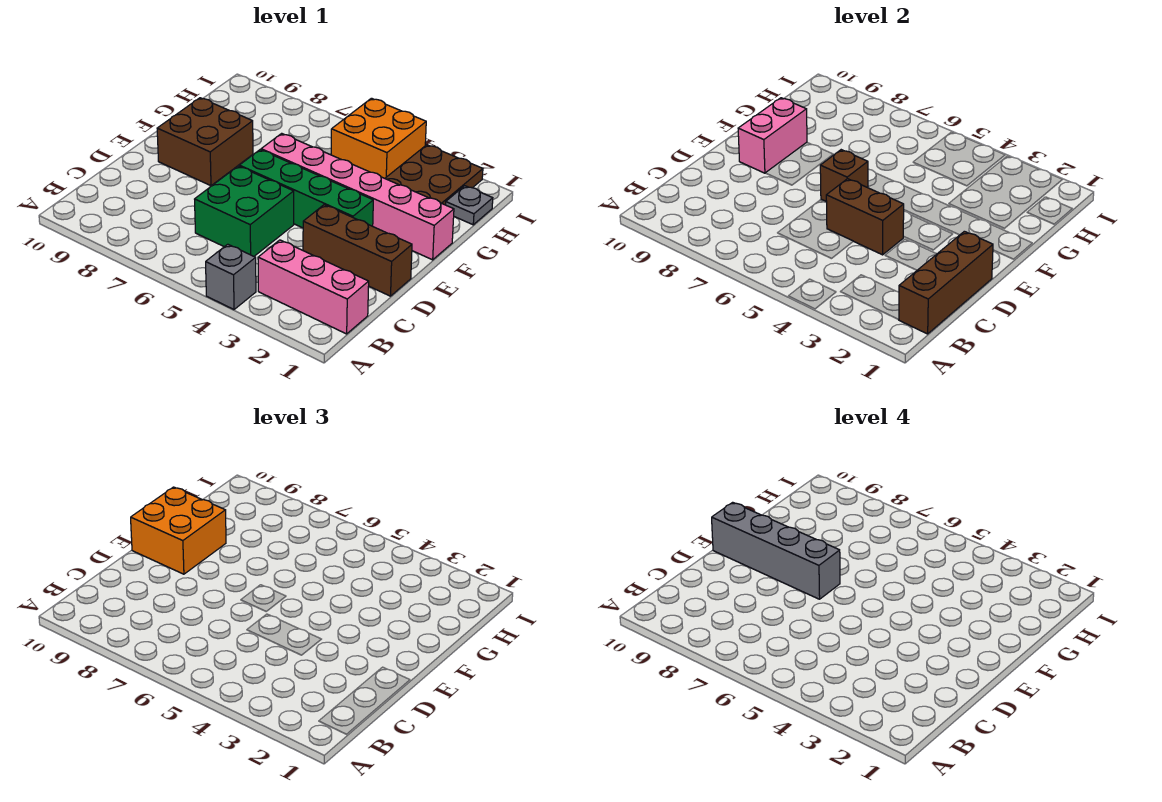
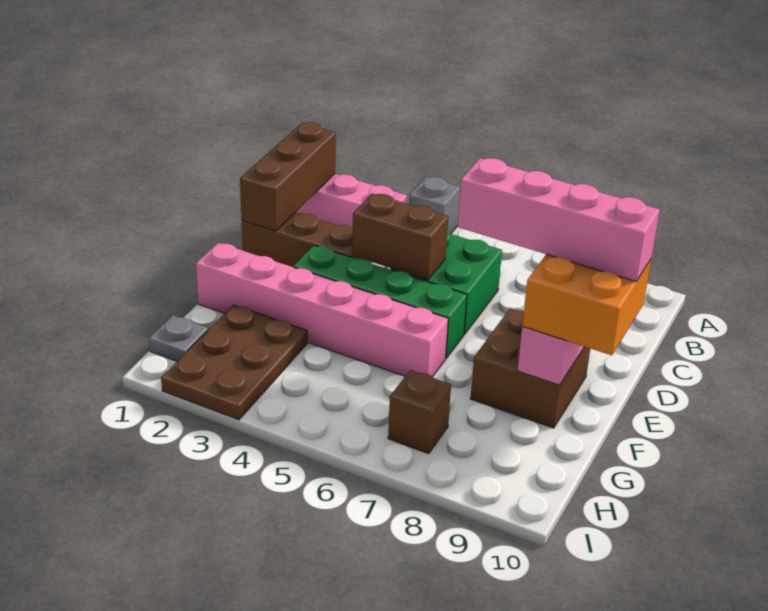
brown brick E6 level 2 -> brown brick H7 level 1
grey brick E7:E10 level 4 -> pink brick E7:E10 level 4
orange brick H4:I5 level 1 -> none

